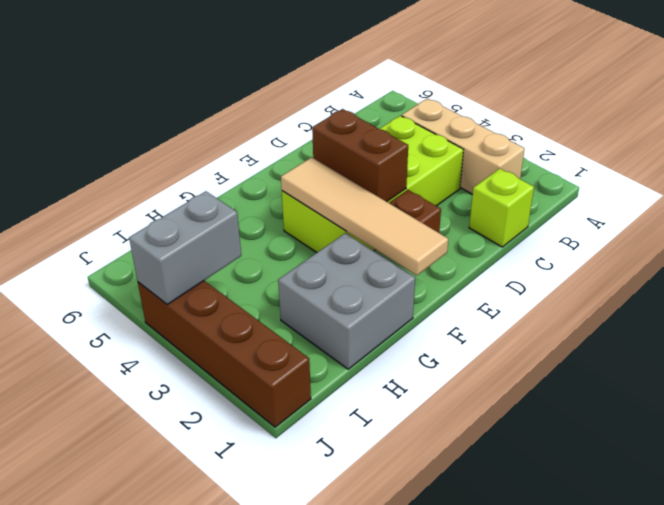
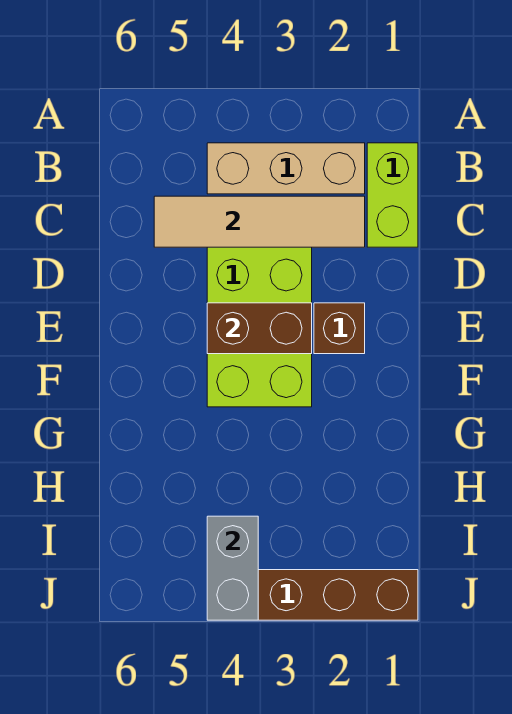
lime brick C1 level 1 -> lime brick B1:C1 level 1
tan tile F1:F4 level 2 -> tan tile C2:C5 level 2
grey brick G1:H2 level 1 -> none

